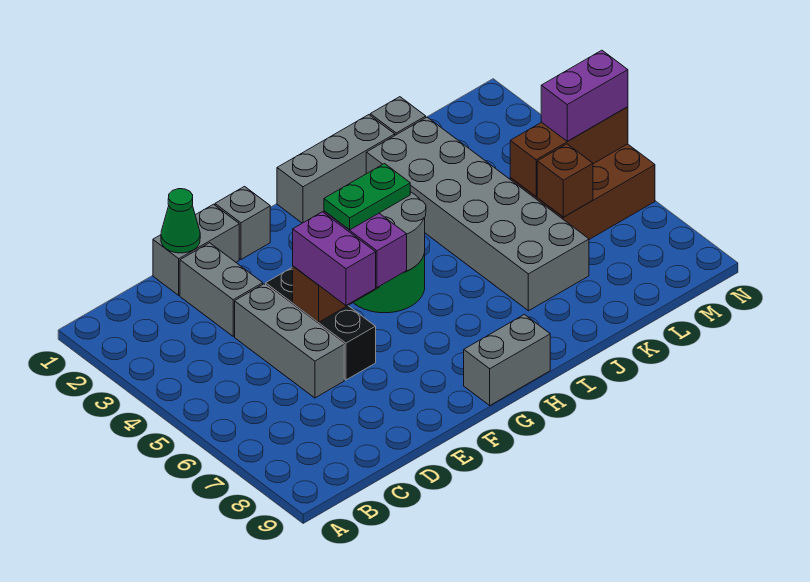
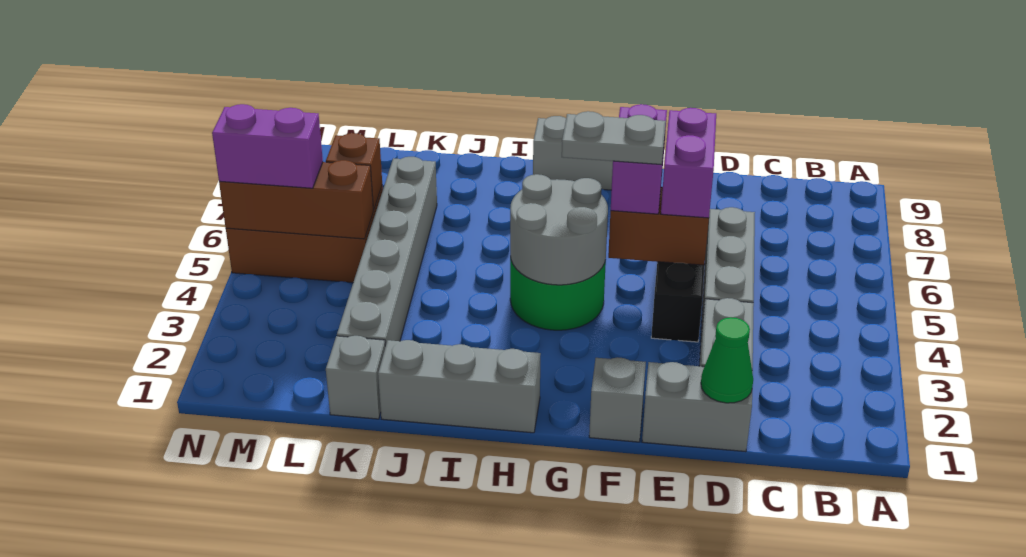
green plate F5:G5 level 4 -> grey plate F5:G5 level 4
grey brick J2:K7 level 1 -> grey brick K2:K7 level 1

